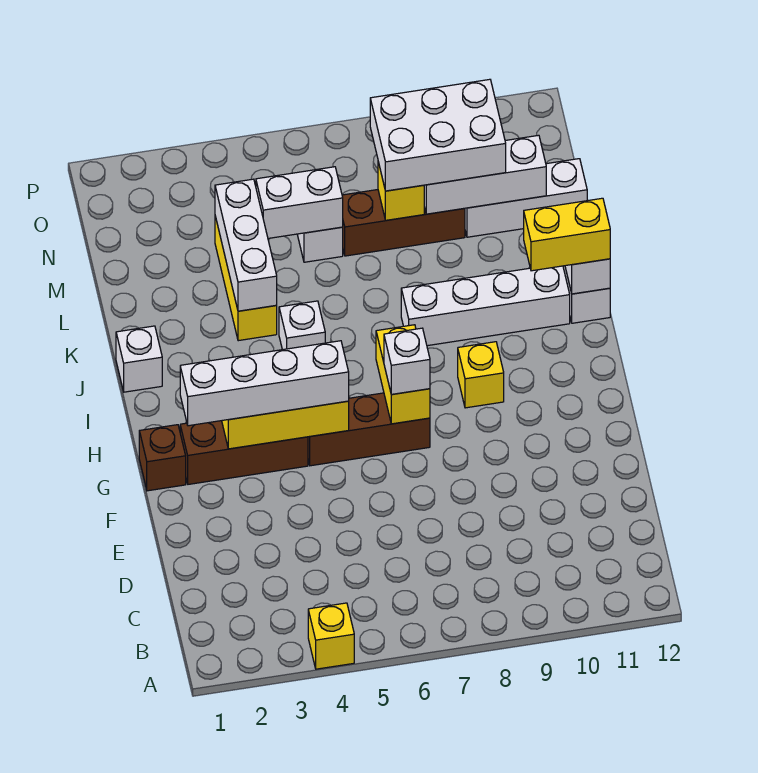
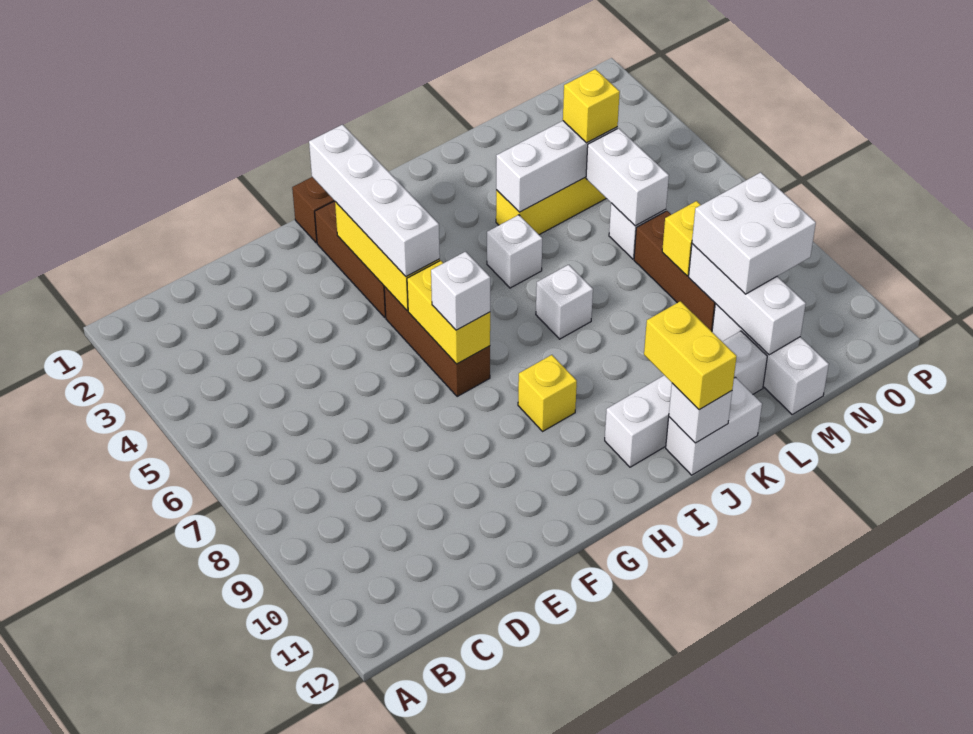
yellow brick A4 level 1 -> yellow brick M4 level 3
yellow brick G7:H7 level 2 -> yellow brick G6:G7 level 2
white brick J1 level 1 -> white brick J7 level 1
white brick J8:J11 level 1 -> white brick I11:L11 level 1
white brick M8:N10 level 3 -> white brick M9:N10 level 3

